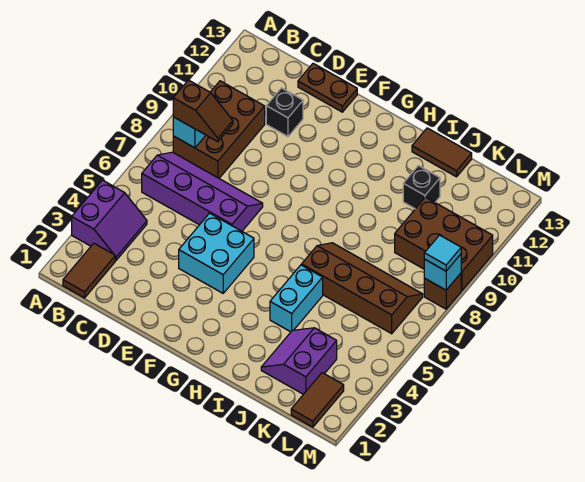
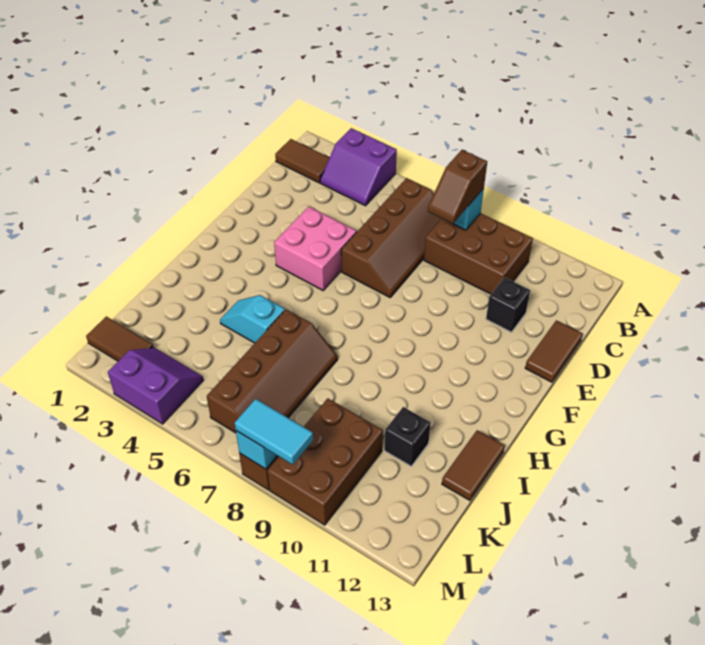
purple slope B6:E7 level 1 top 6 -> brown slope B6:E7 level 1 top 6
brown plate D13:E13 level 1 -> brown tile D13:E13 level 1
cyan brick E4:F5 level 1 -> pink brick E4:F5 level 1
cyan brick I4:I5 level 1 -> cyan slope I4:I5 level 1 top 5
purple slope J2:K3 level 1 top K -> purple slope L3:M4 level 1 top M
cyan tile M8 level 3 -> cyan tile M8:M9 level 3

